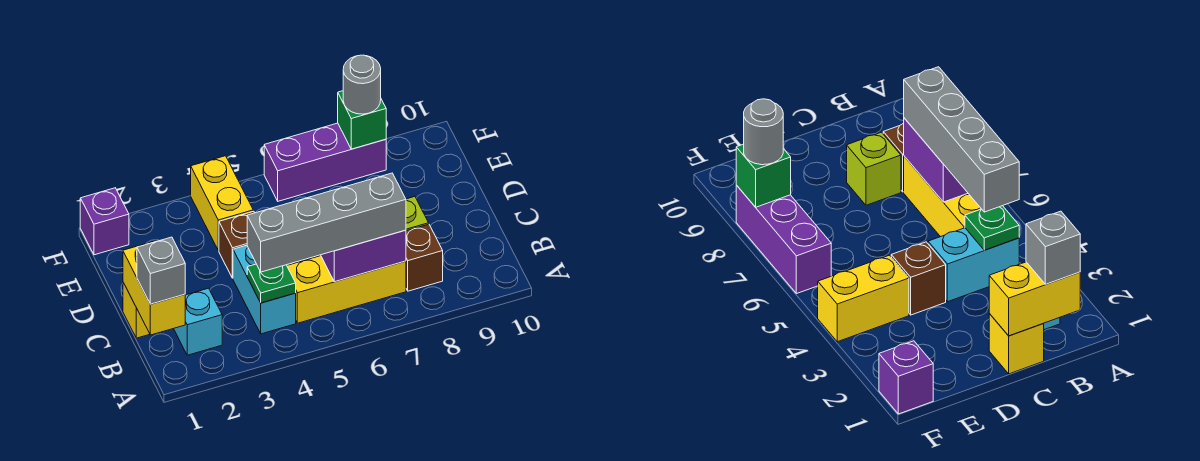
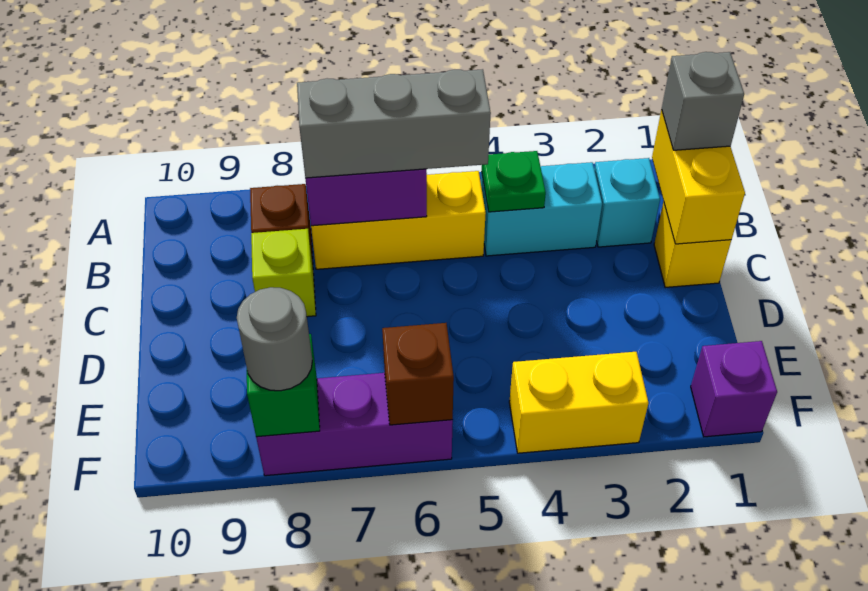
cyan brick B4:C4 level 1 -> cyan brick B3:B4 level 1
grey brick B4:B7 level 3 -> grey brick B5:B7 level 3
brown brick D4 level 1 -> brown brick F6 level 2
yellow brick E4:F4 level 1 -> yellow brick F3:F4 level 1

